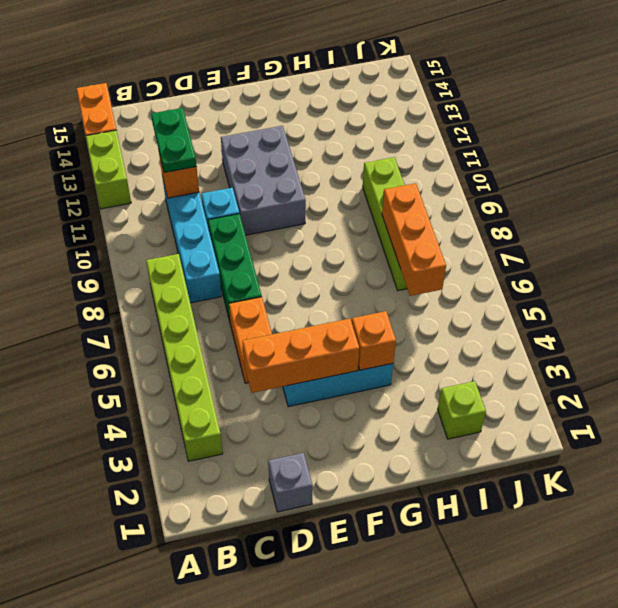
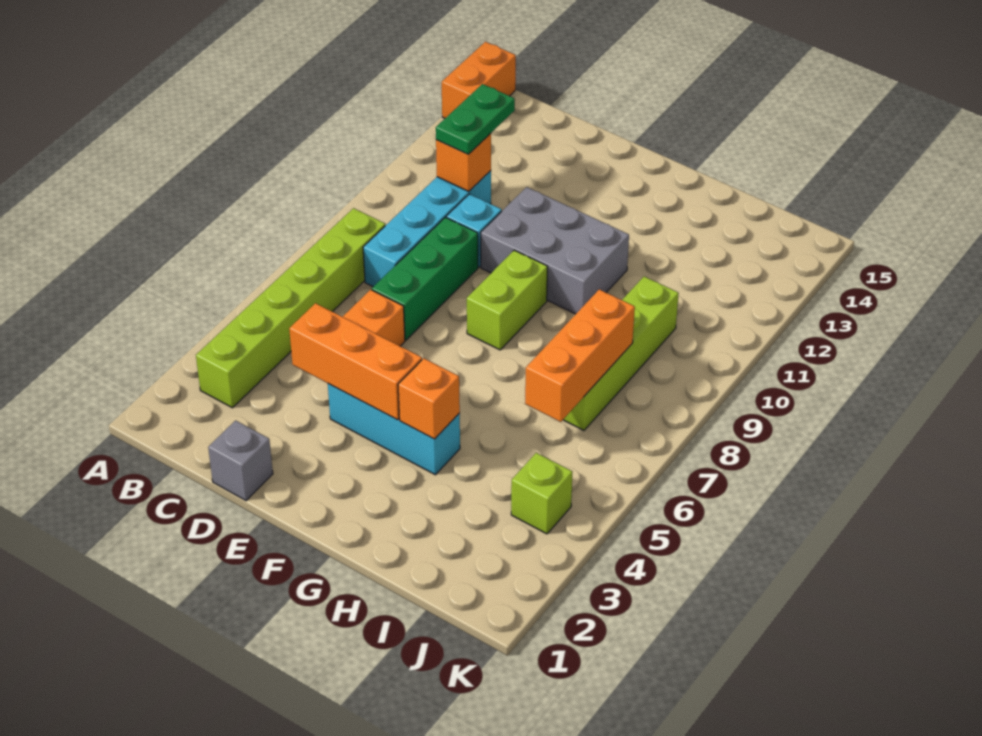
lime brick A12:A13 level 1 -> lime brick F8:F9 level 1
grey brick E10:F12 level 1 -> grey brick E10:G11 level 1
lime brick I2 level 1 -> lime brick J4 level 1

